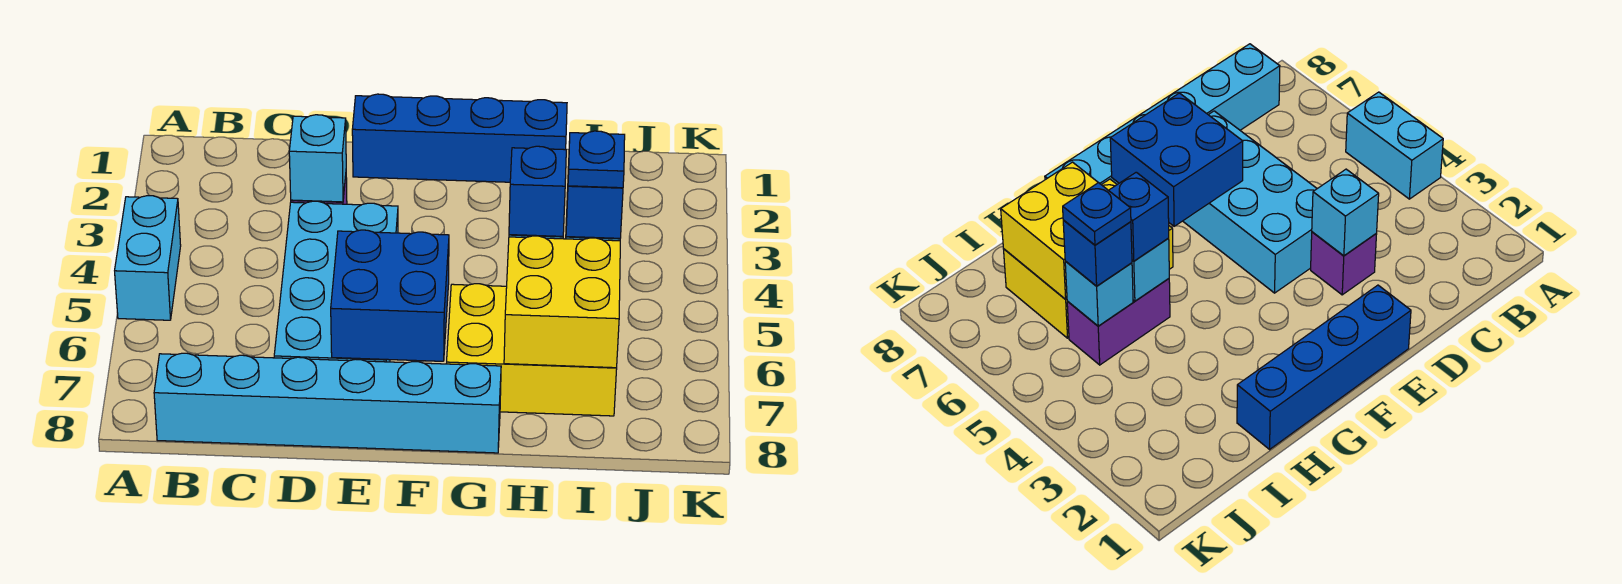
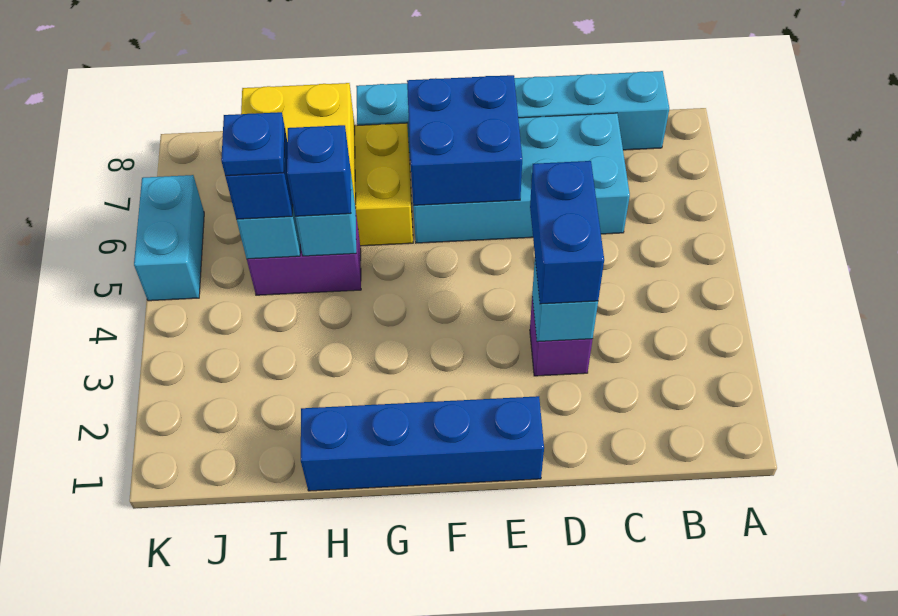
cyan brick A4:A5 level 1 -> cyan brick K5:K6 level 1
none -> blue brick D3:D4 level 3
cyan brick D4:E7 level 1 -> cyan brick C6:F7 level 1

